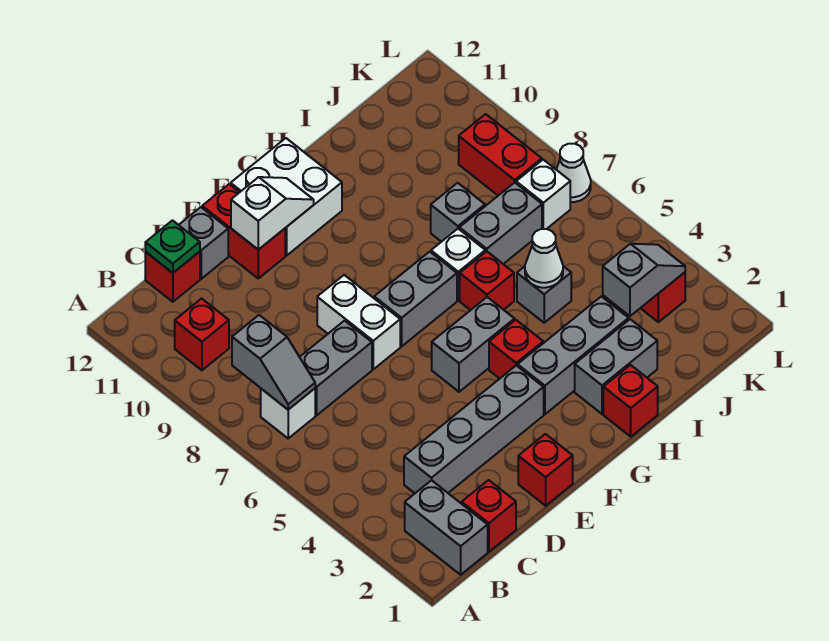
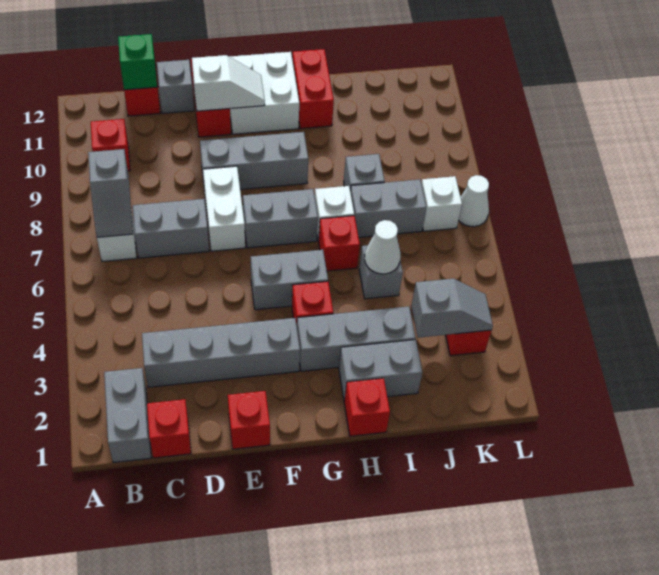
green plate C12 level 2 -> green brick C12 level 2
none -> grey brick E9:G9 level 1
red brick K8:K9 level 1 -> red brick H11:H12 level 1

